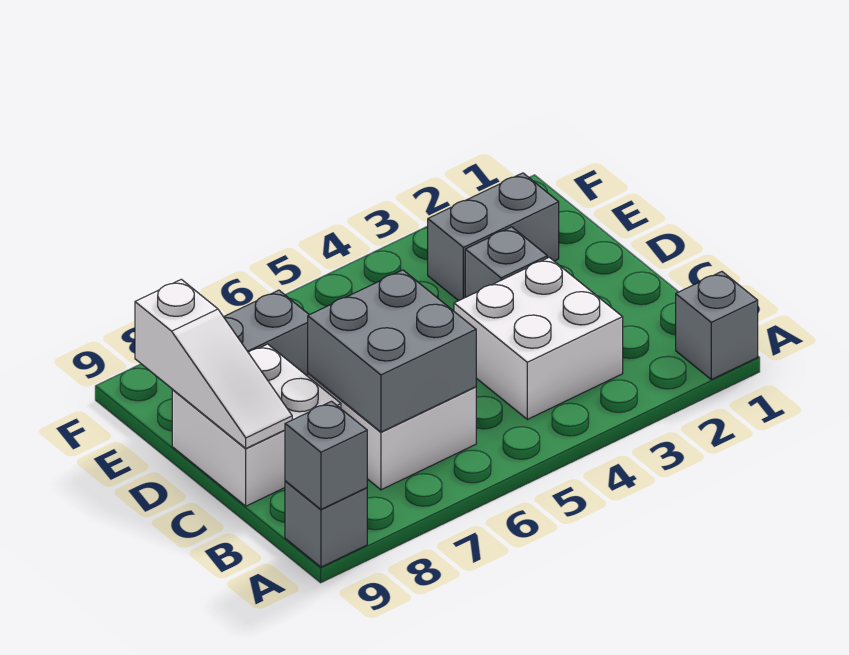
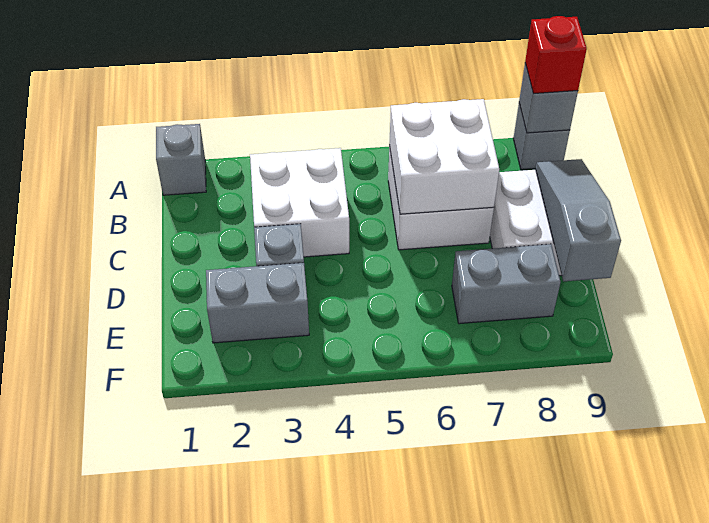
none -> red brick A9 level 3
grey brick B6:C7 level 2 -> white brick B6:C7 level 2
white slope C9:E9 level 2 top E -> grey slope C9:E9 level 2 top E

